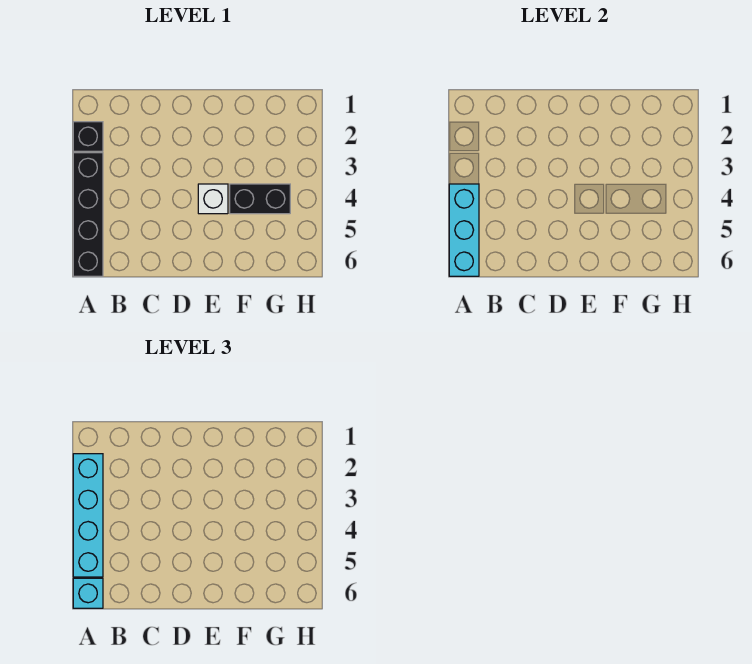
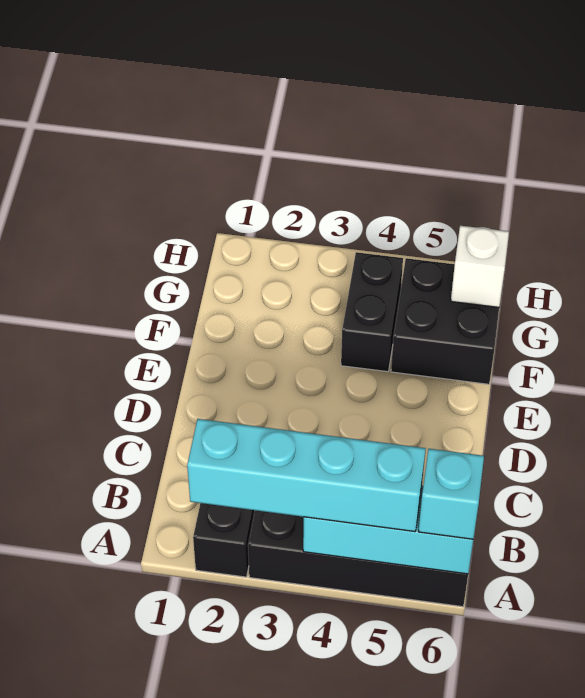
white brick E4 level 1 -> white brick G6 level 2
none -> black brick F5:G6 level 1

